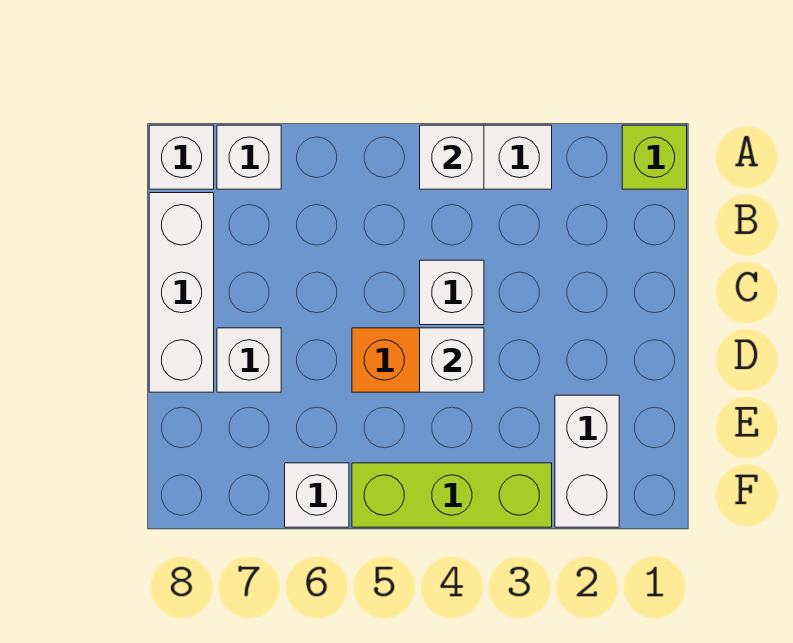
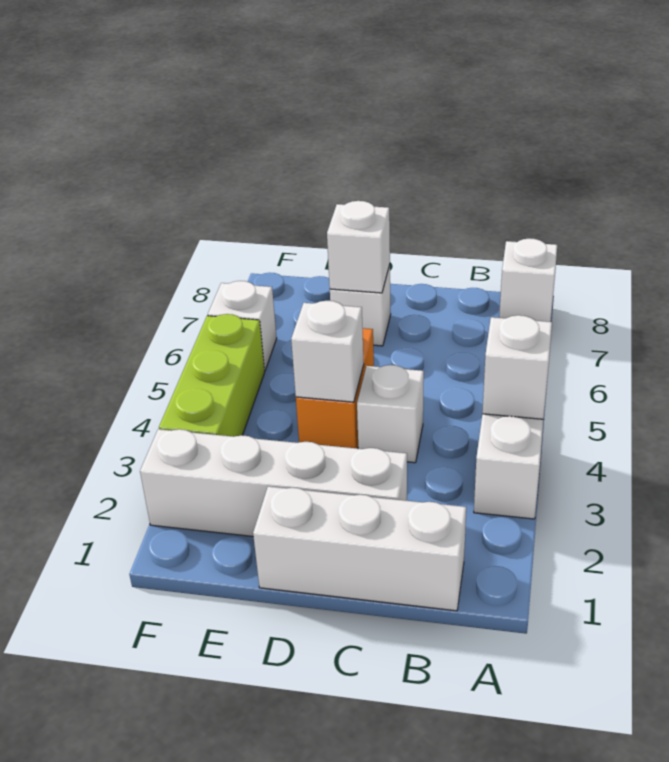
lime brick A1 level 1 -> none
white brick A7 level 1 -> white brick D7 level 2
white brick B8:D8 level 1 -> white brick B1:D1 level 1
white brick E2:F2 level 1 -> white brick C2:F2 level 1

